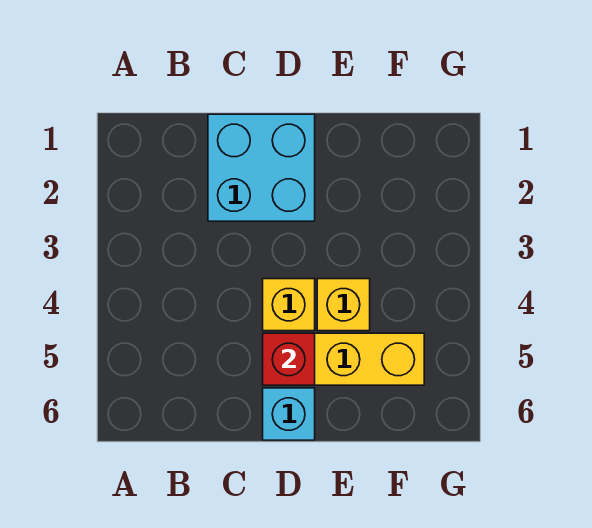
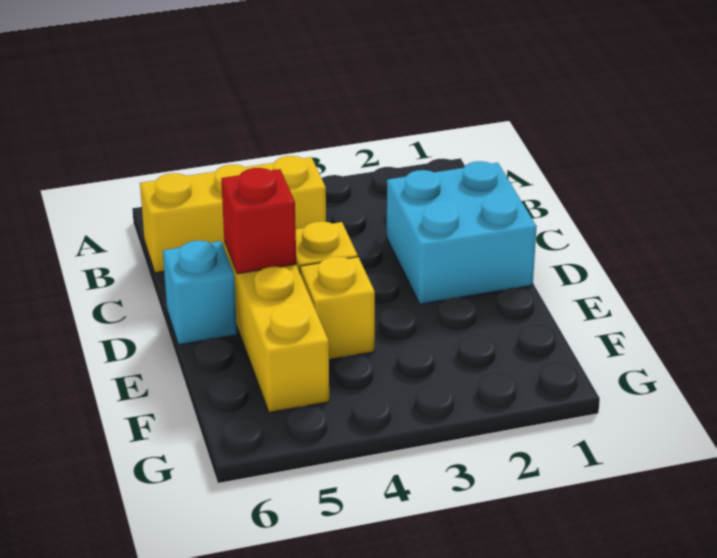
none -> yellow brick B4:B6 level 1

